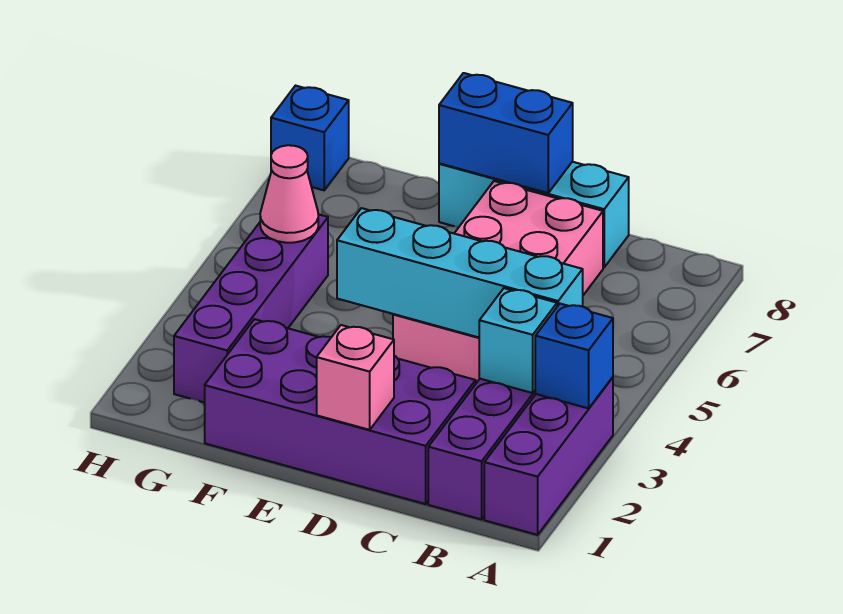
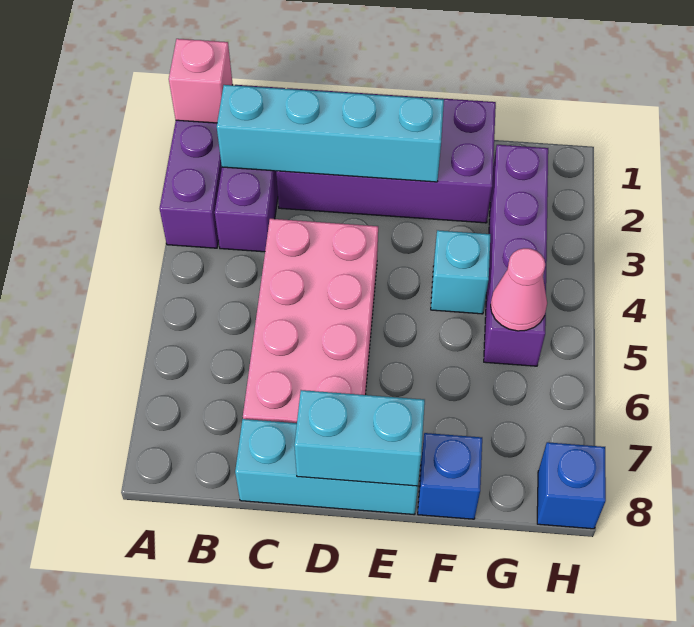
blue brick A3 level 2 -> blue brick F8 level 1
cyan brick B3 level 2 -> cyan brick F4 level 1
cyan brick B4:E4 level 2 -> cyan brick B2:E2 level 2
pink brick D1 level 2 -> pink brick A1 level 2
blue brick D8:E8 level 2 -> cyan brick D8:E8 level 2

